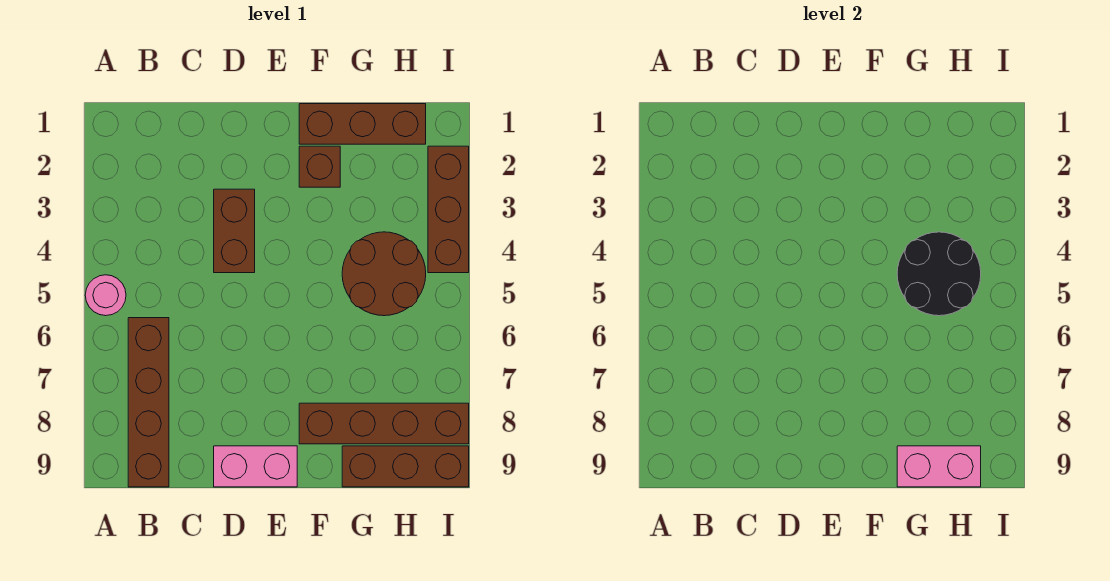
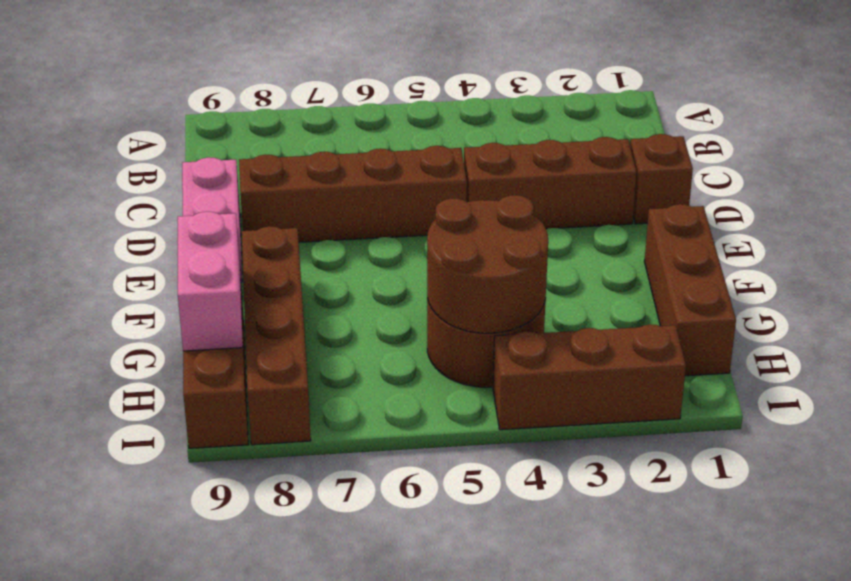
pink round brick A5 level 1 -> none
brown brick B6:B9 level 1 -> brown brick D5:D8 level 1
brown brick D3:D4 level 1 -> brown brick D2:D4 level 1
brown brick F2 level 1 -> brown brick D1 level 1
black round brick G4:H5 level 2 -> brown round brick G4:H5 level 2

